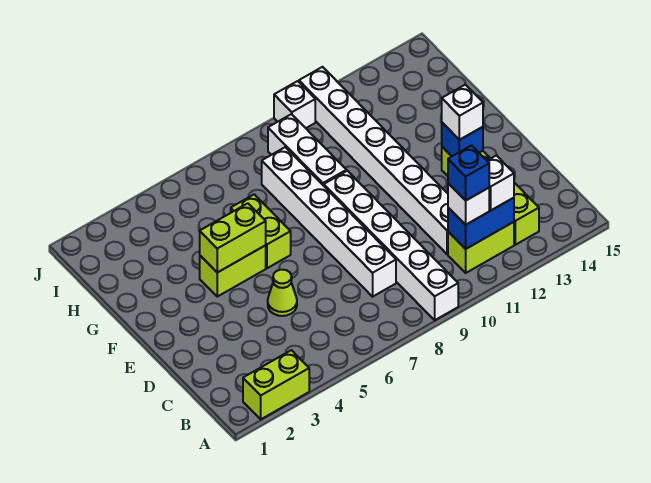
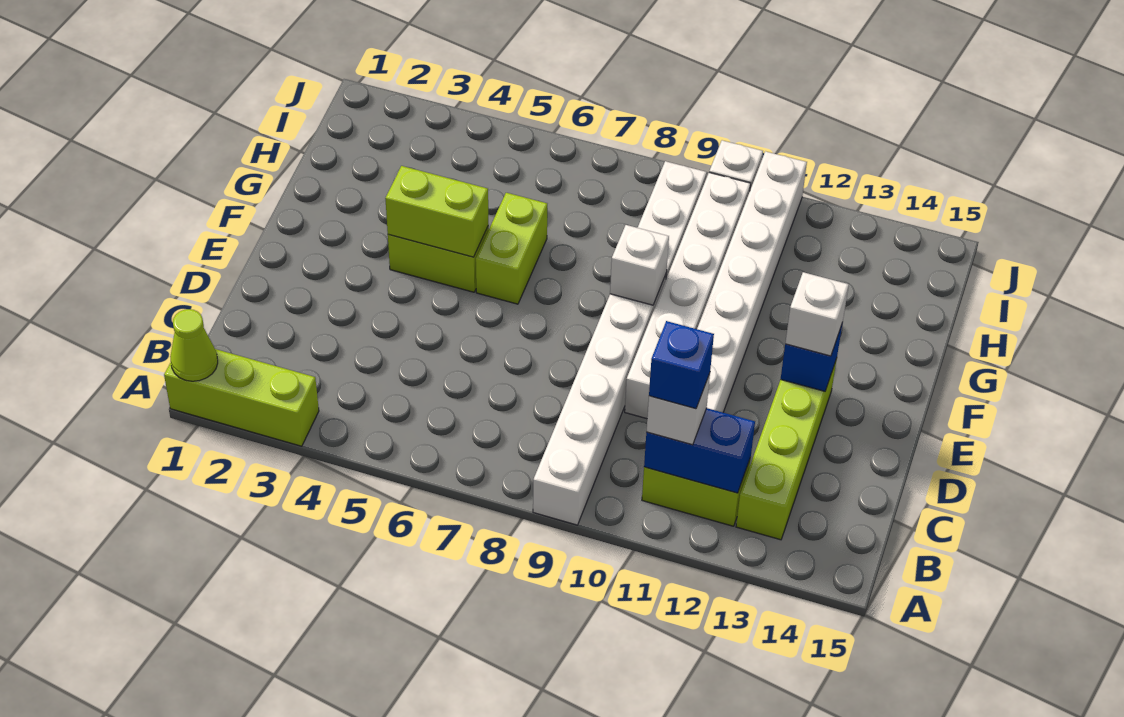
lime brick A2:A3 level 1 -> lime brick A1:A3 level 1
white brick B12 level 3 -> white brick F9 level 2
white brick C8:H8 level 1 -> white brick D10:I10 level 1
lime cone D5 level 1 -> lime cone A1 level 2

